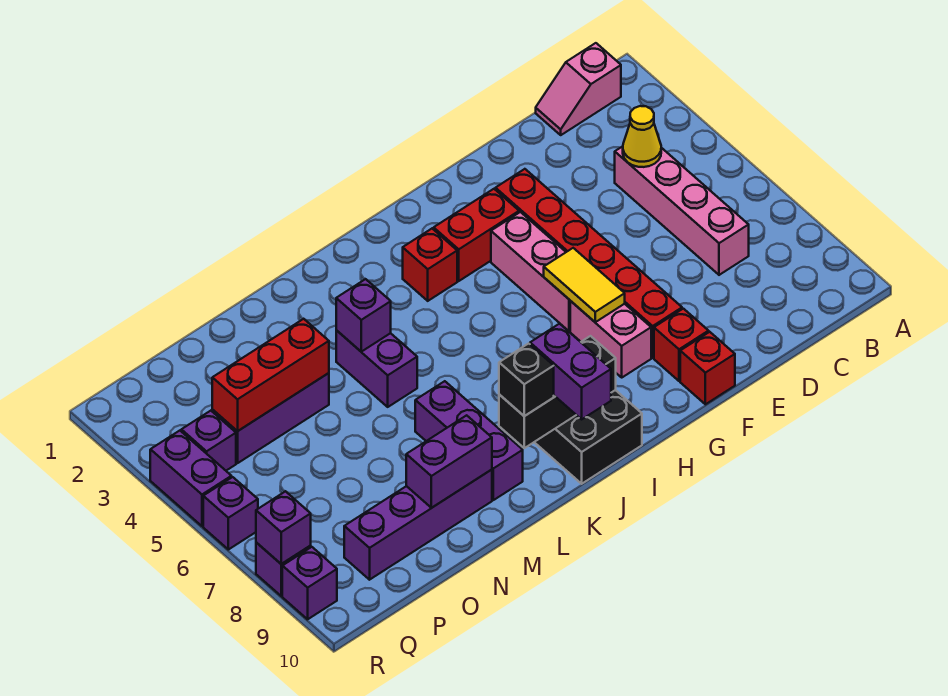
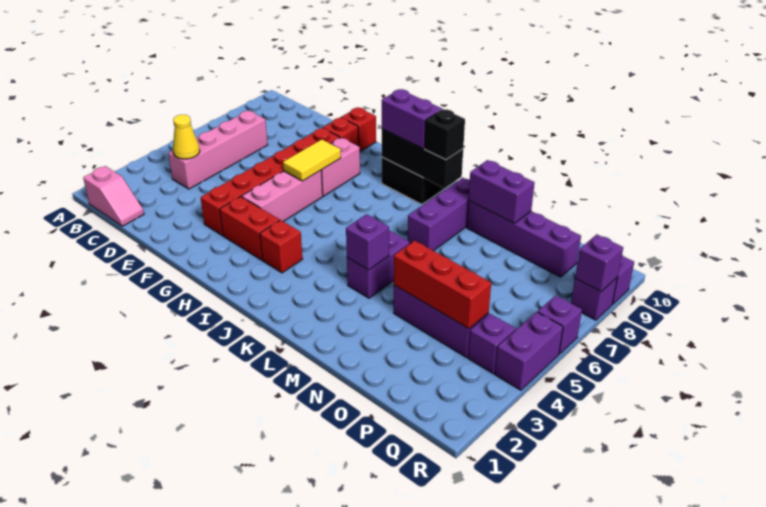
purple brick J9:J10 level 3 -> purple brick I9:J9 level 3

